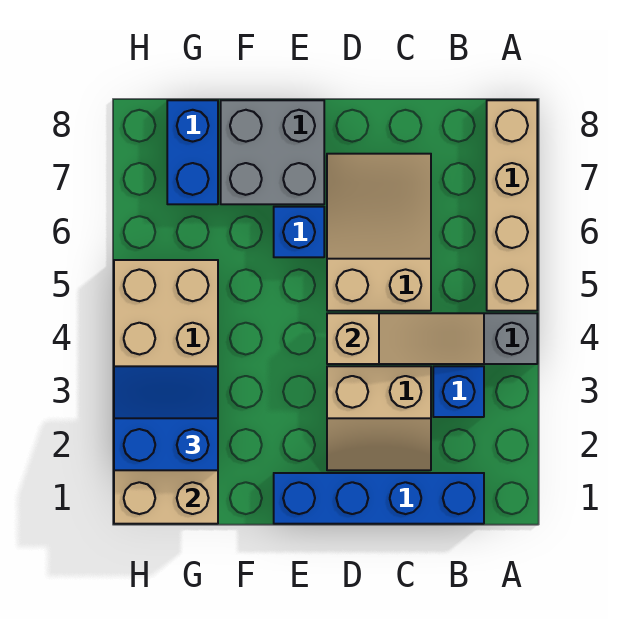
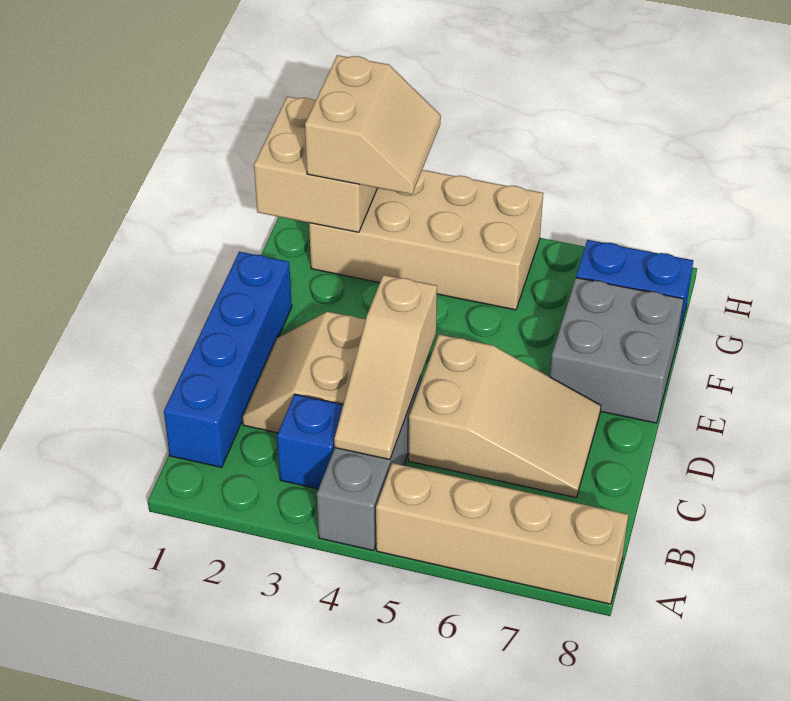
blue brick E6 level 1 -> none
blue slope G2:H3 level 3 top 2 -> tan slope G2:H3 level 3 top 2

